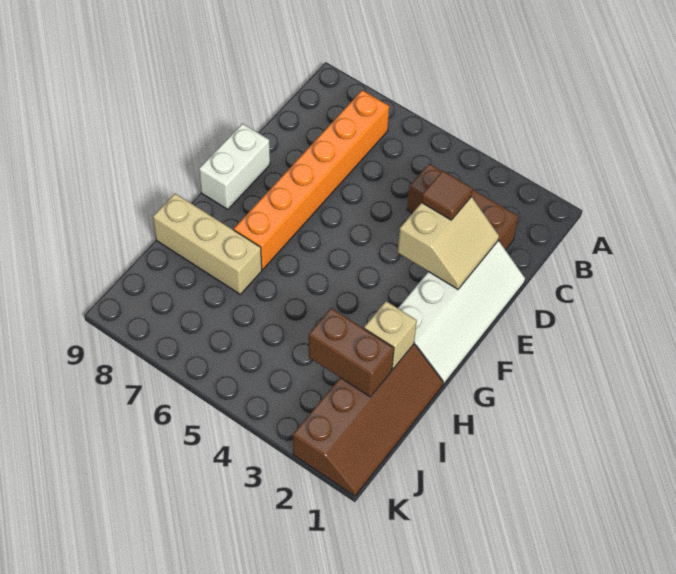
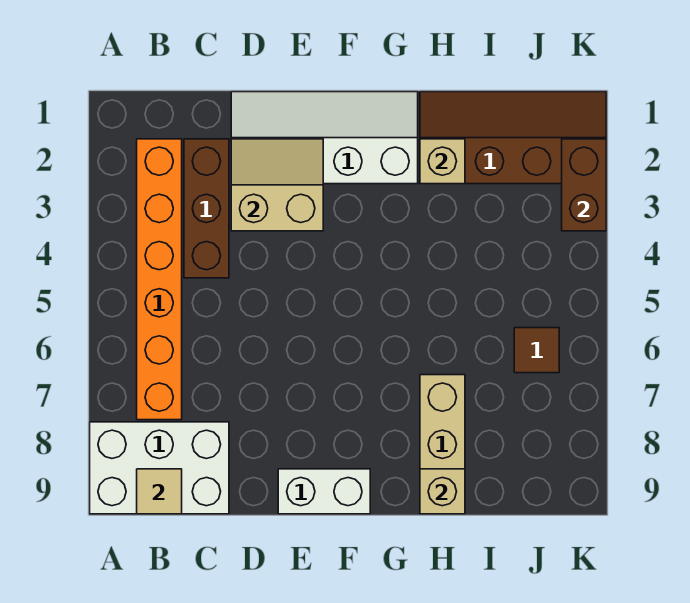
none -> white brick A8:C9 level 1
orange brick B7:G7 level 1 -> orange brick B2:B7 level 1
none -> tan tile B9 level 2
brown tile D3 level 3 -> brown tile J6 level 1
none -> tan brick H9 level 2
brown brick I2:I3 level 2 -> brown brick K2:K3 level 2

